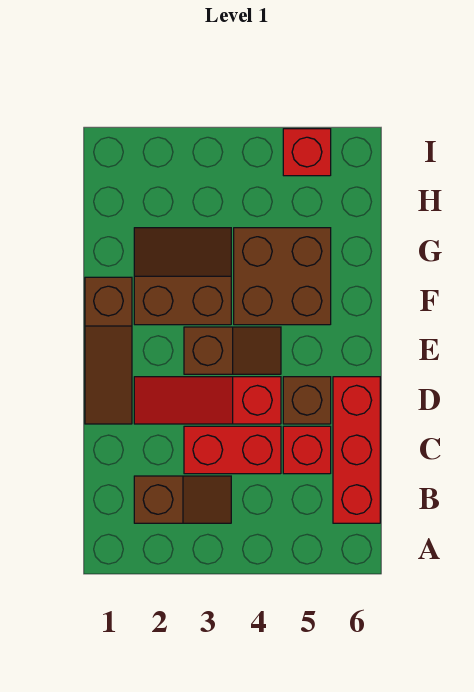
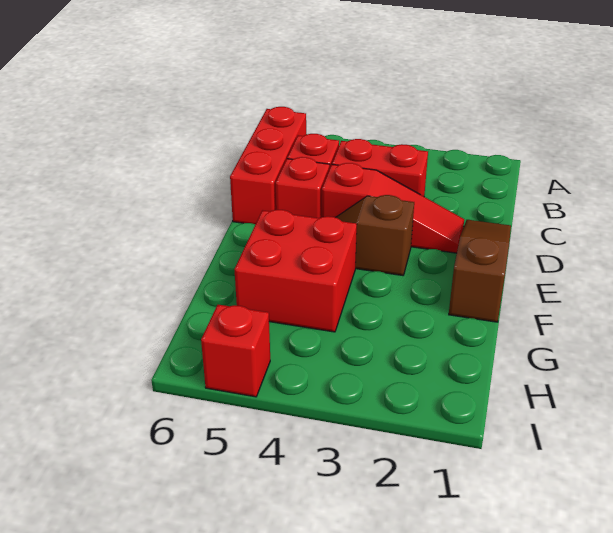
brown slope B2:B3 level 1 top 2 -> none
brown brick D5 level 1 -> red brick D5 level 1
brown slope F2:G3 level 1 top F -> none
brown brick F4:G5 level 1 -> red brick F4:G5 level 1

